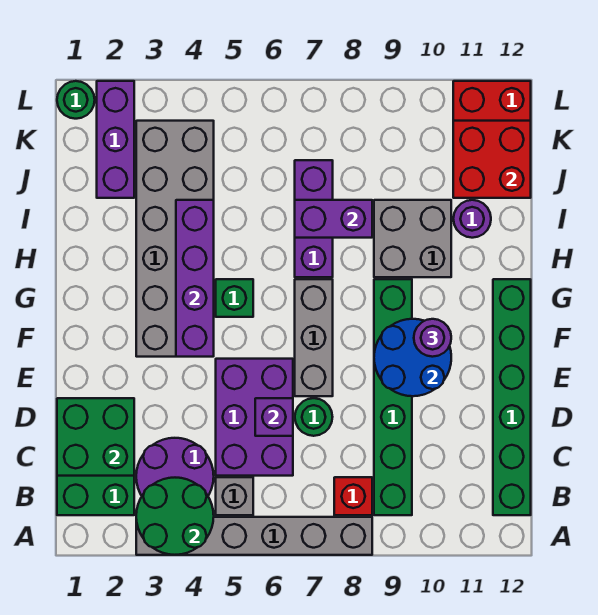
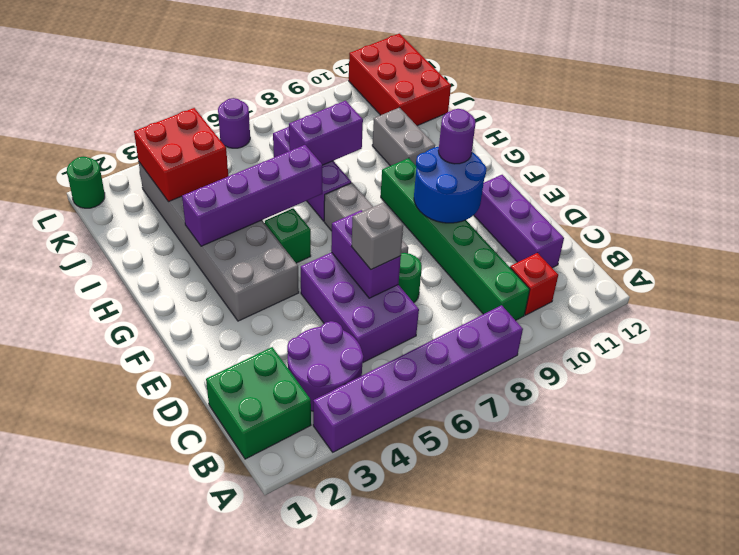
grey brick A3:A8 level 1 -> purple brick A3:A8 level 1
green round brick A3:B4 level 2 -> none
grey brick B5 level 1 -> grey brick D6 level 3
red brick B8 level 1 -> red brick B10 level 1
green brick B12:G12 level 1 -> none
green brick C1:D2 level 2 -> none
purple brick D6 level 2 -> purple brick D6:E6 level 2
purple brick F4:I4 level 2 -> purple brick H3:H6 level 2
grey brick H9:I10 level 1 -> grey brick H10:I10 level 1
purple round brick I11 level 1 -> purple round brick L6 level 1
purple brick J2:L2 level 1 -> purple brick C11:E11 level 1
red brick J11:K12 level 2 -> red brick J3:K4 level 2

